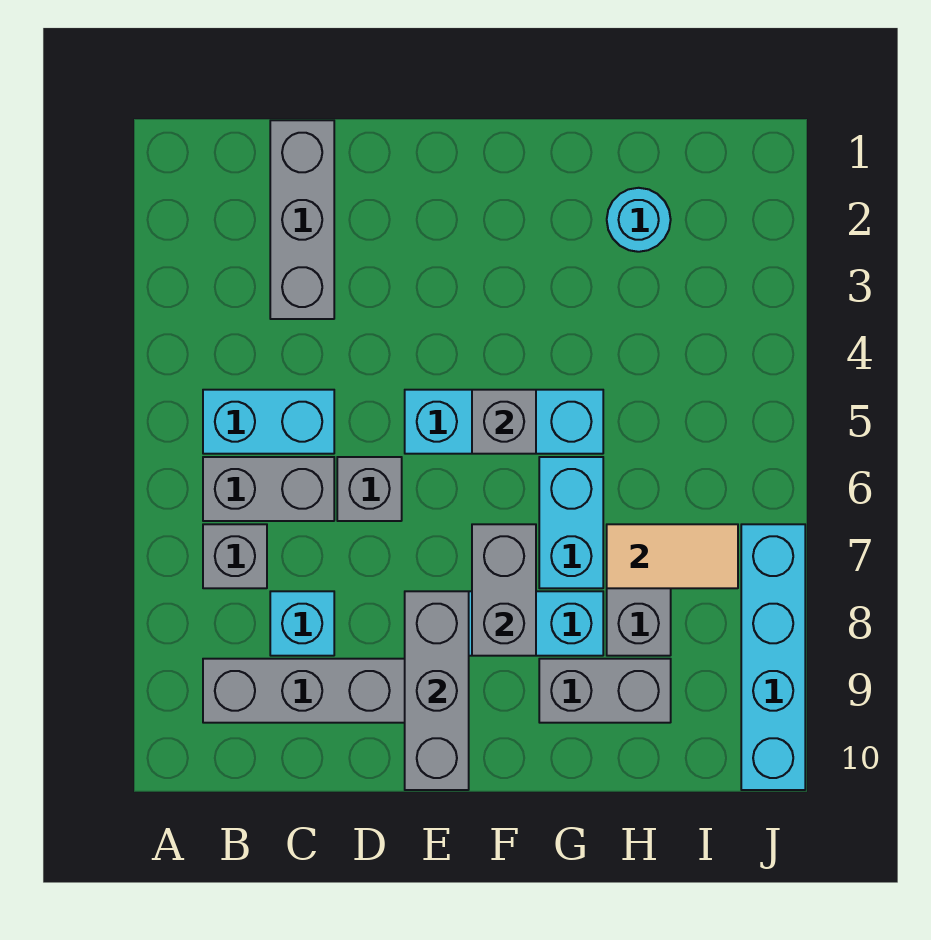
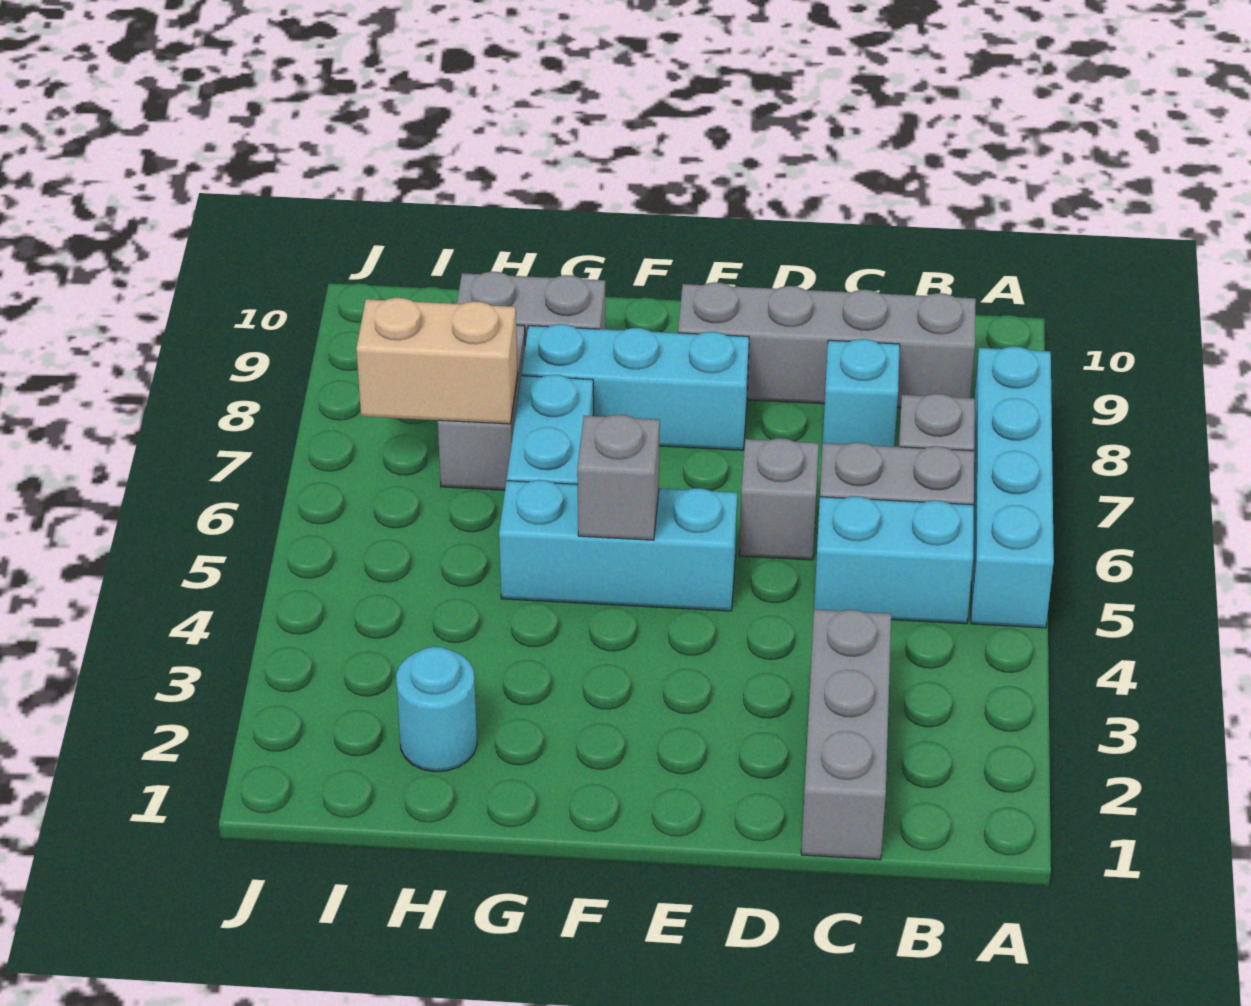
grey brick E8:E10 level 2 -> none
grey brick F7:F8 level 2 -> none
tan tile H7:I7 level 2 -> tan brick H7:I7 level 2
cyan brick J7:J10 level 1 -> cyan brick A5:A8 level 1

